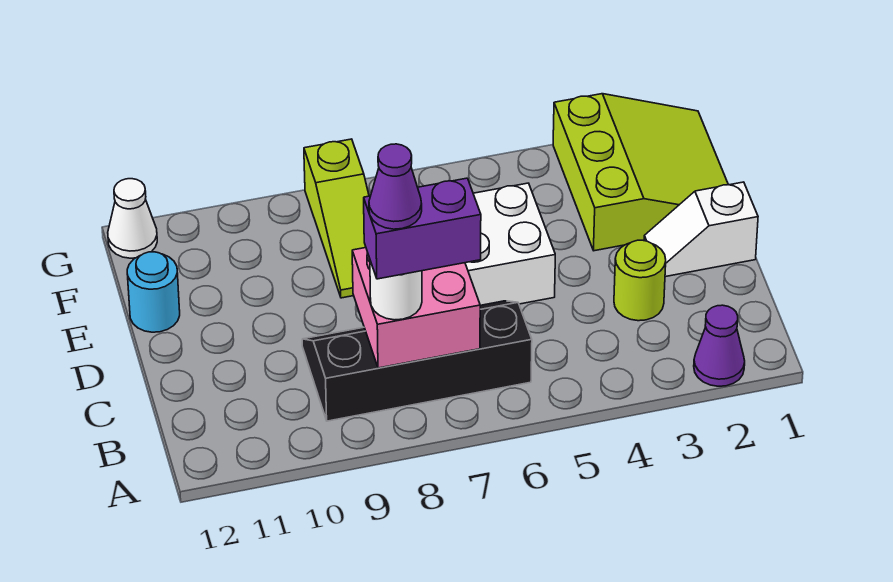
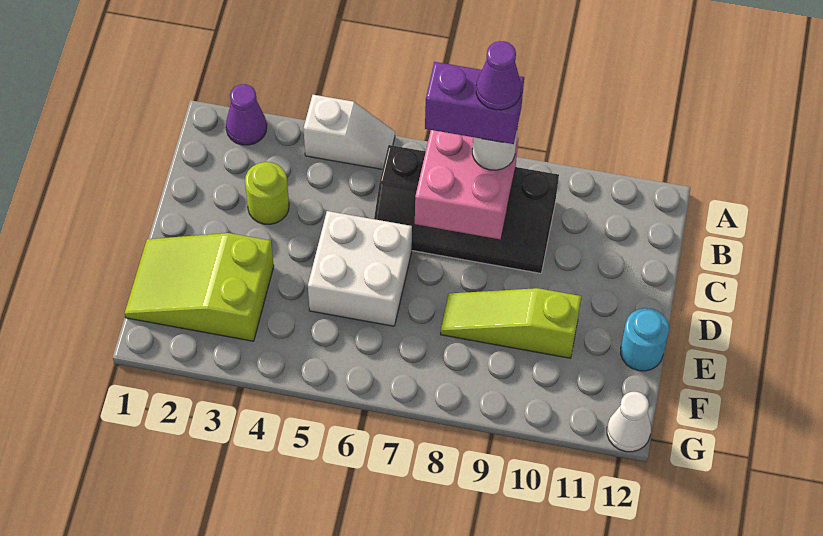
white slope D1:D2 level 1 top 1 -> white slope A4:A5 level 1 top 4
lime slope E1:G3 level 1 top 3 -> lime slope E1:F3 level 1 top 3
lime slope E8:G8 level 1 top G -> lime slope E8:E10 level 1 top 10

